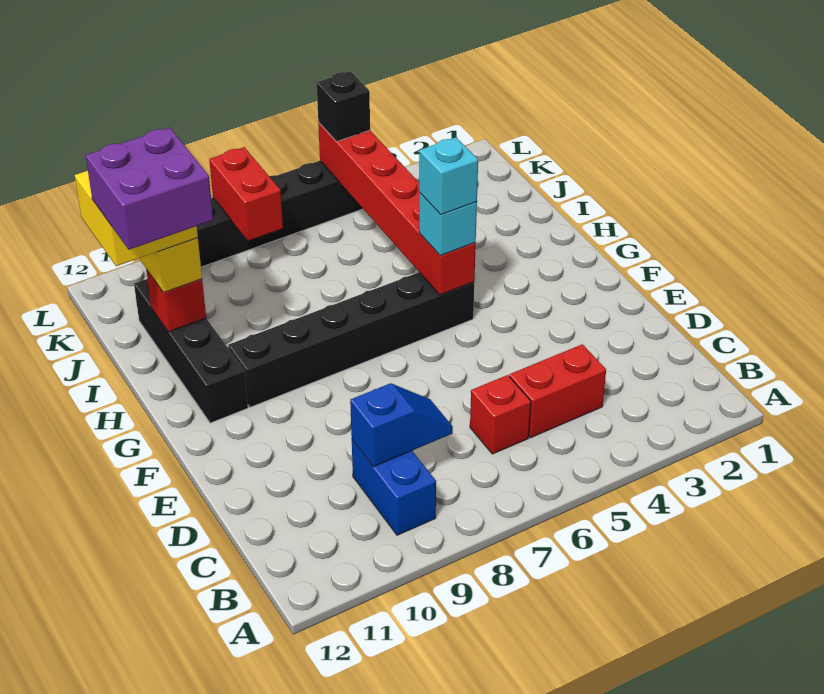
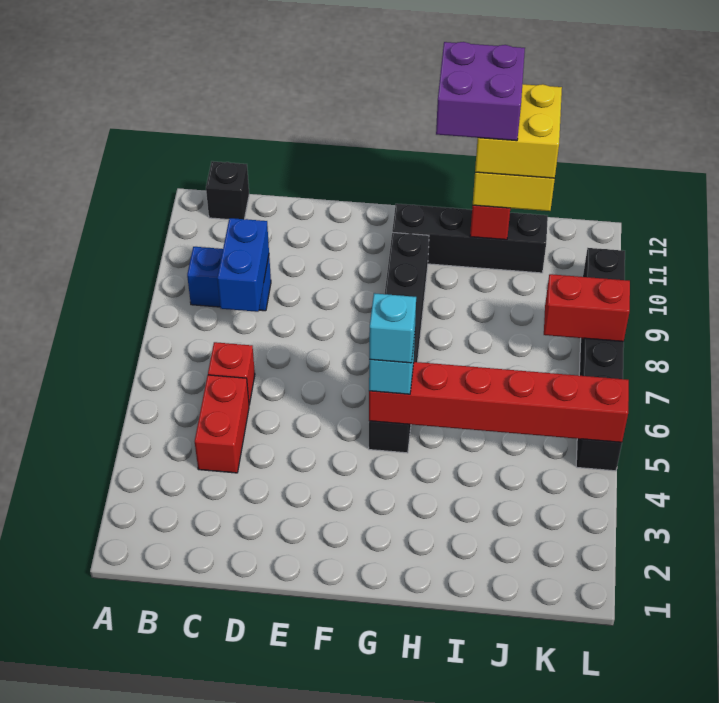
blue slope C8:C9 level 2 top 9 -> blue brick C8:C9 level 2
black brick L5 level 3 -> black brick B12 level 1

